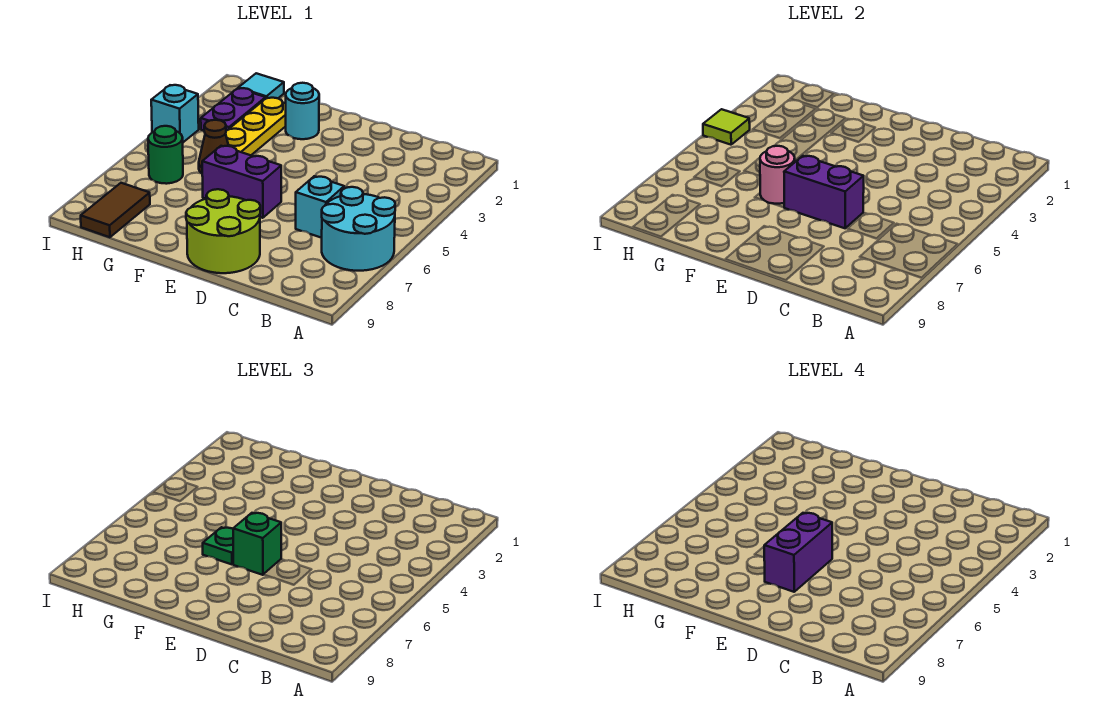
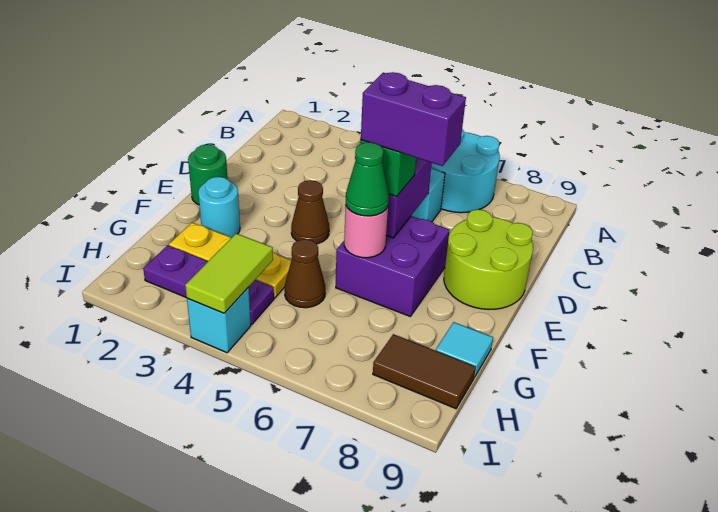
none -> brown cone E4 level 1
purple brick E6:F6 level 1 -> purple brick E6:F7 level 1
green plate F6 level 3 -> green cone F6 level 3
cyan tile H1 level 1 -> cyan tile G9 level 1
purple plate H2:H3 level 1 -> purple plate H2:H4 level 1
green round brick H6 level 1 -> green round brick E1 level 1
lime tile I4 level 2 -> lime tile H4:I4 level 2

